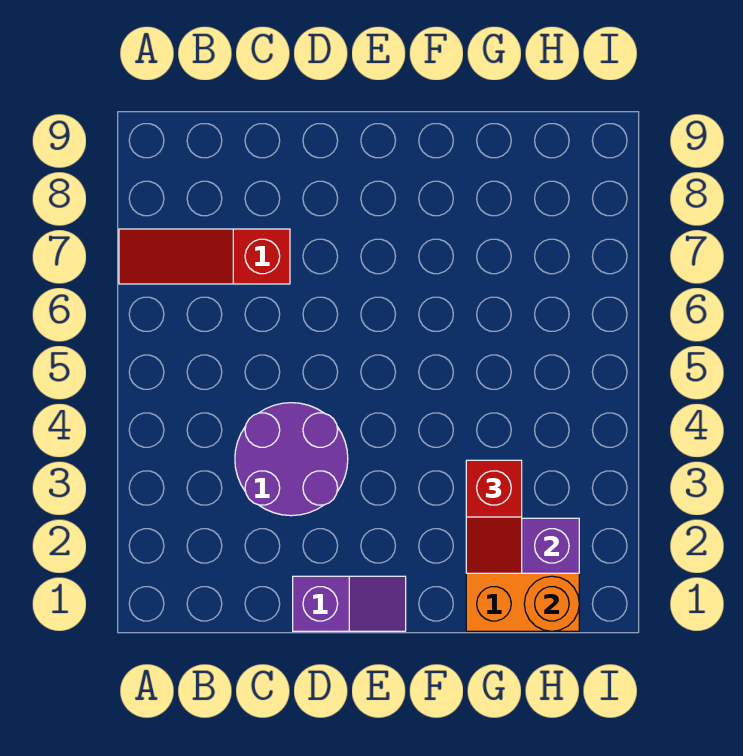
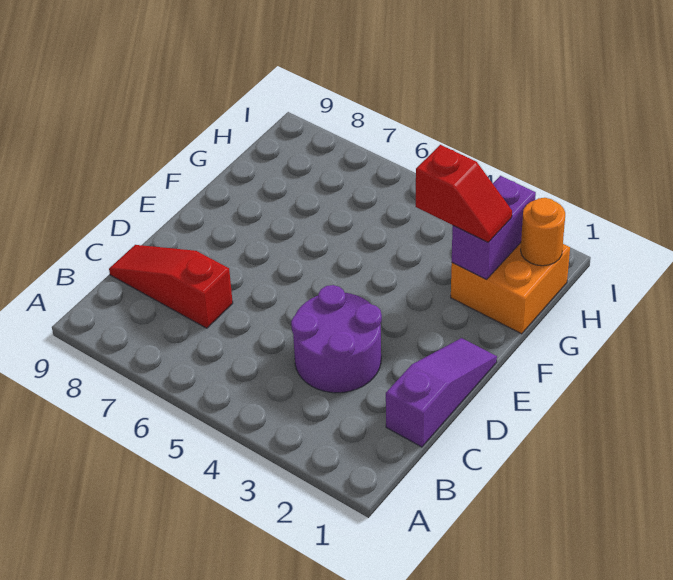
red slope A7:C7 level 1 top C -> red slope C7:C9 level 1 top 7
purple slope D1:E1 level 1 top D -> purple slope C1:E1 level 1 top C

